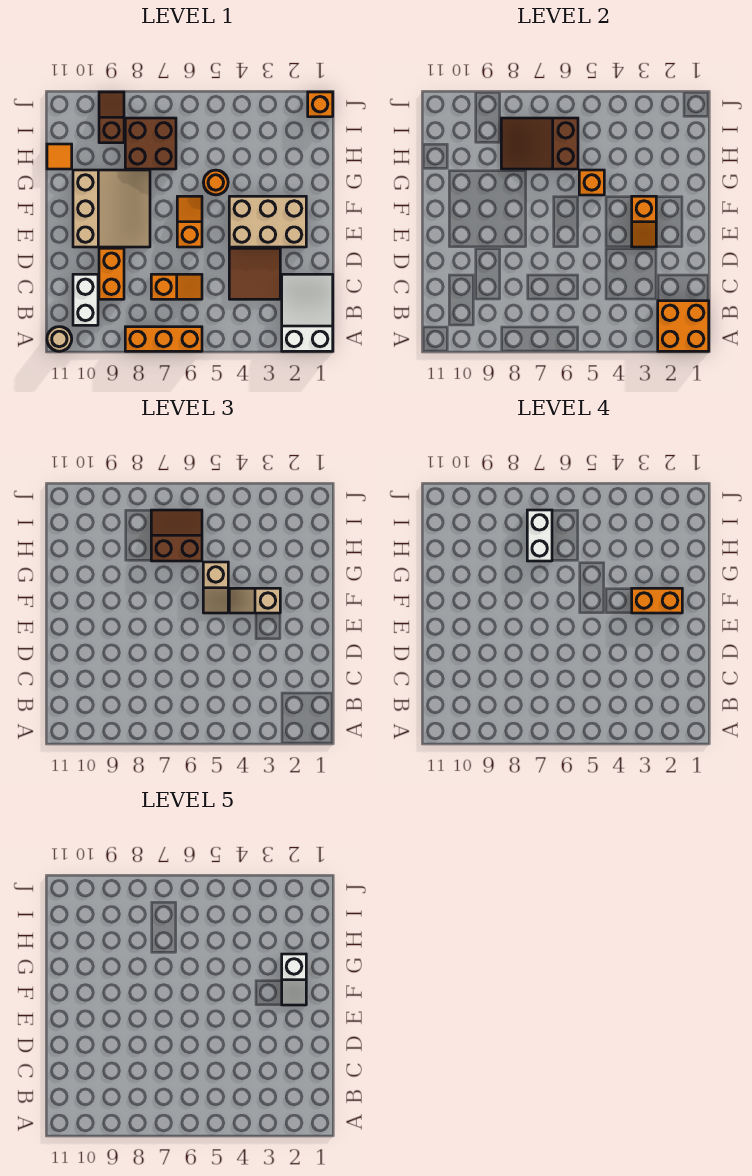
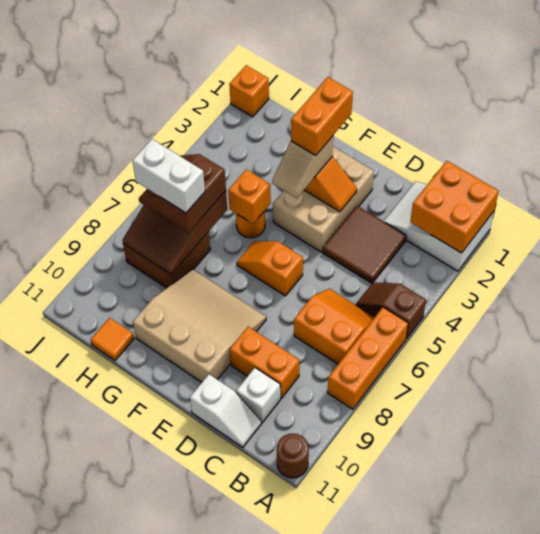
tan round brick A11 level 1 -> brown round brick A11 level 1
white brick B10:C10 level 1 -> white brick C10 level 1
orange slope C6:C7 level 1 top 7 -> orange slope B6:C7 level 1 top 7
white slope F2:G2 level 5 top G -> white slope C11:D11 level 1 top D
tan slope F5:G5 level 3 top G -> none
brown slope I9:J9 level 1 top I -> brown slope A5:B5 level 1 top A

